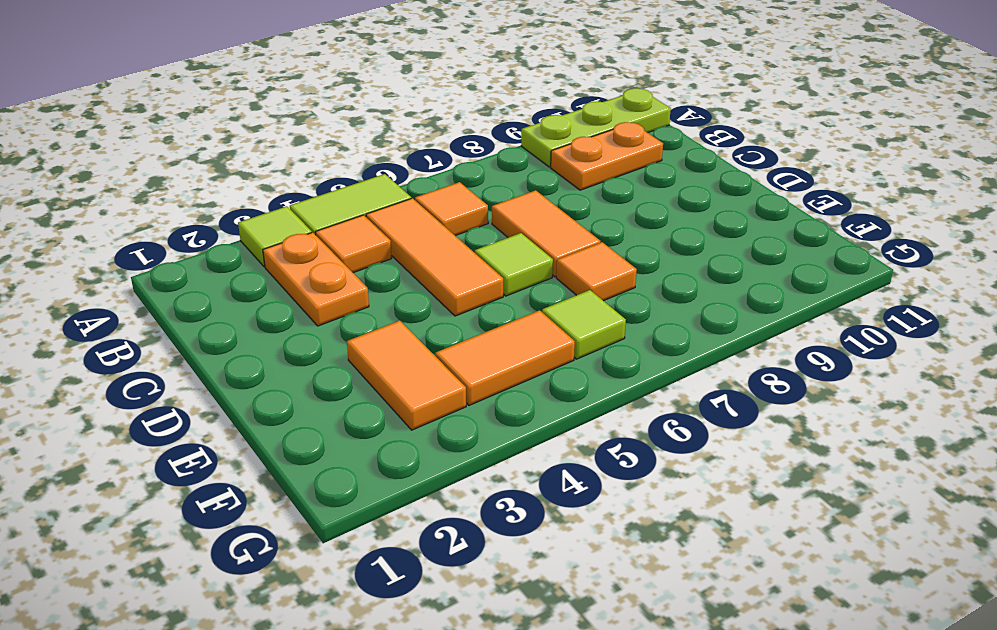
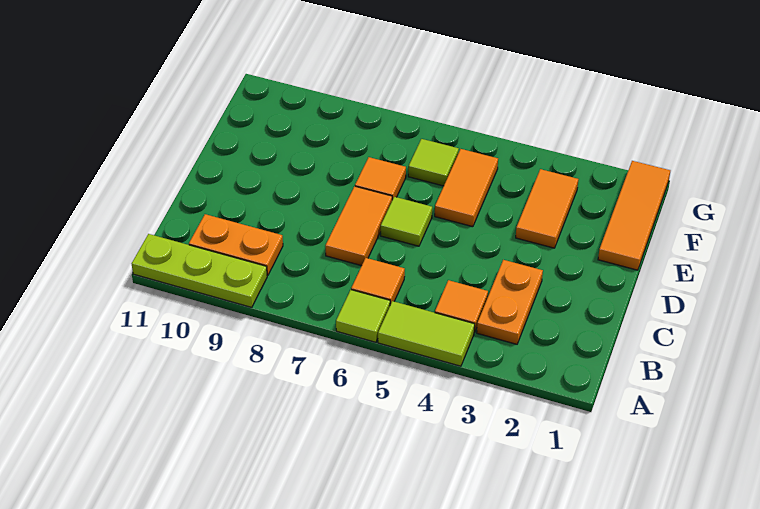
lime tile A3 level 1 -> lime tile A6 level 1
orange tile B5:D5 level 1 -> orange tile E1:G1 level 1
orange tile F4:F5 level 1 -> orange tile E5:F5 level 1

